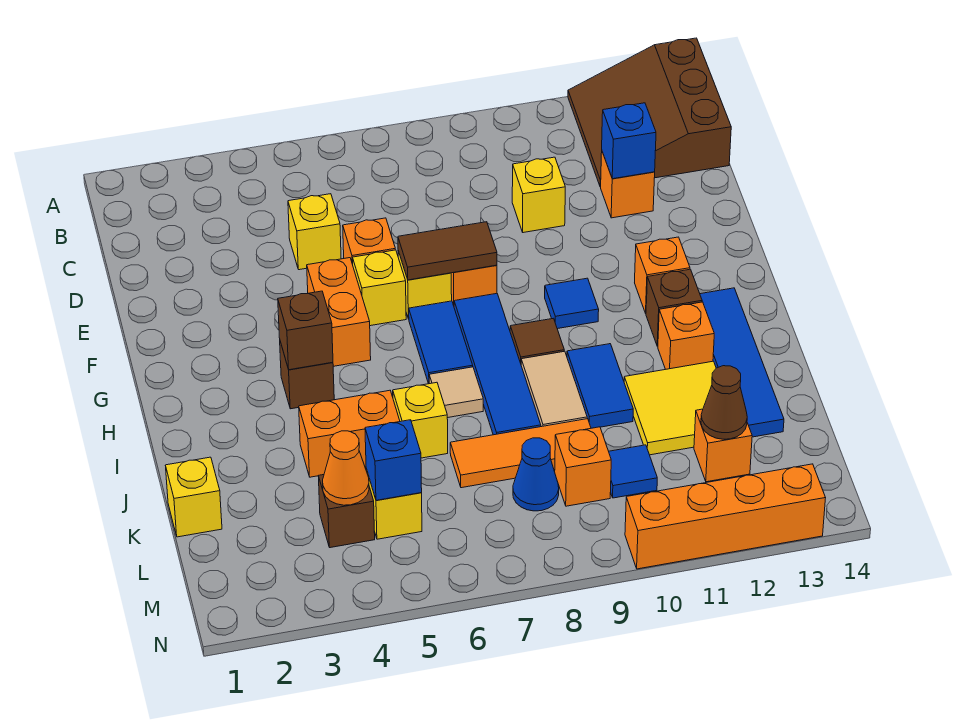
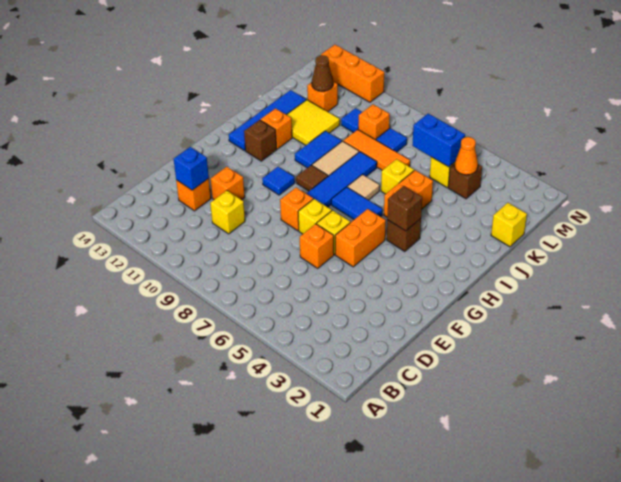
brown slope A12:C14 level 1 top 14 -> none
yellow brick D5 level 1 -> none
brown tile F7:F8 level 2 -> none
blue tile G7:H7 level 1 -> blue tile H6:H7 level 1
orange brick G12 level 1 -> orange brick E11 level 1
orange brick J4:J5 level 1 -> orange brick I5:J5 level 1
blue brick L5 level 2 -> blue brick L5:L6 level 2
blue cone L8 level 1 -> blue tile L8 level 1
orange brick N10:N13 level 1 -> orange brick N11:N13 level 1

